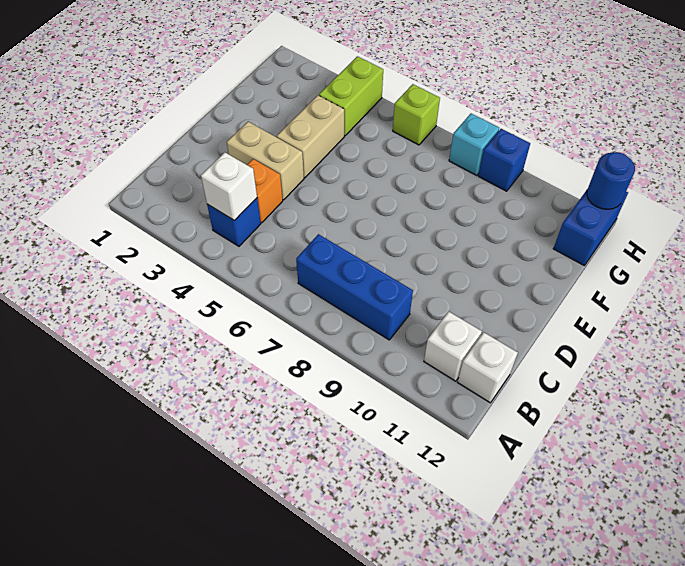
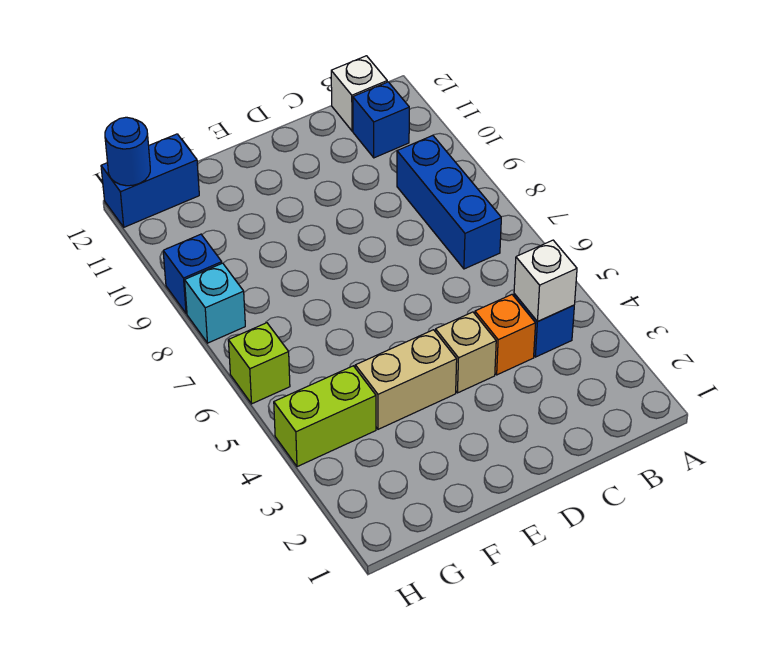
white brick B11 level 1 -> blue brick B11 level 1
tan brick D3:D4 level 1 -> tan brick D4 level 1

